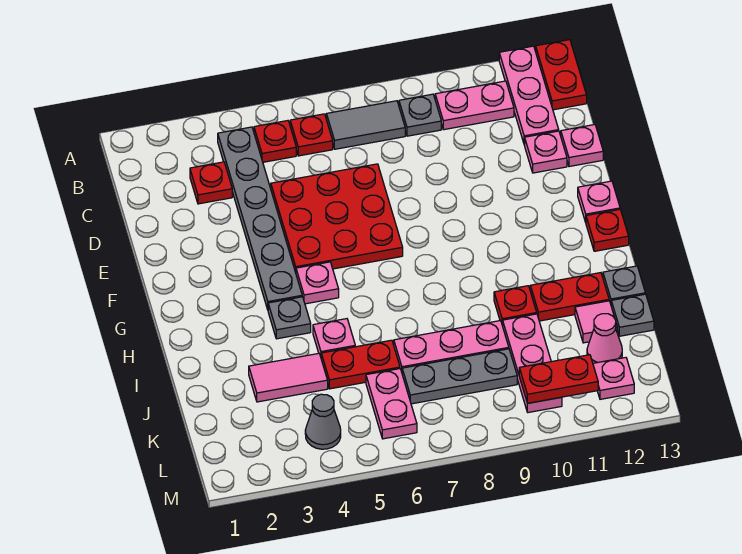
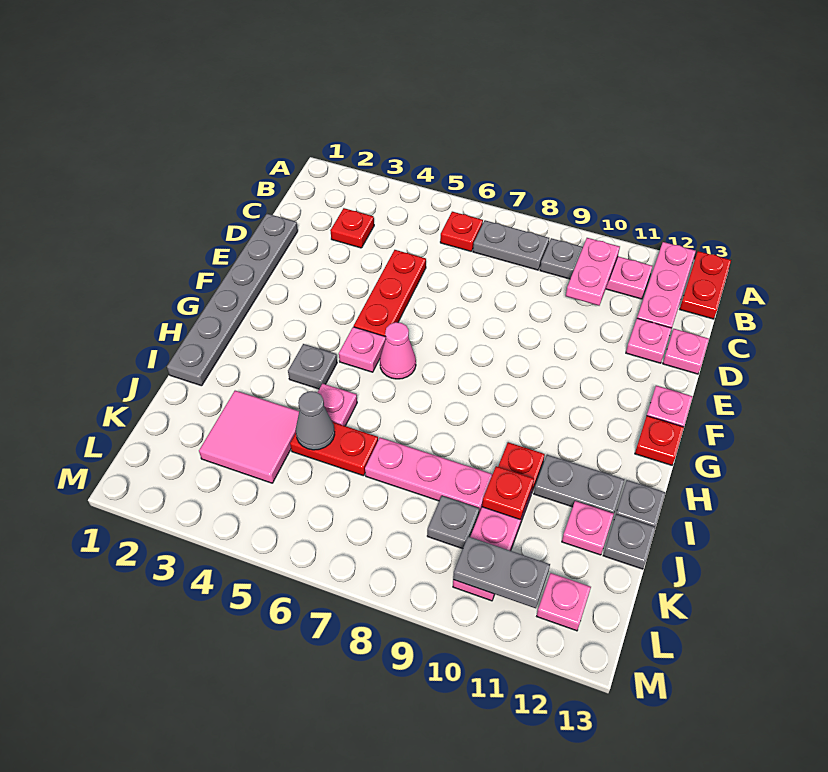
grey plate B4:G4 level 1 -> grey plate D1:I1 level 1
red plate B5 level 1 -> red plate J10 level 2
grey tile B7:B8 level 1 -> grey plate B7:B8 level 1
red plate D5:F7 level 1 -> red plate D5:F5 level 1
red plate I11:I12 level 1 -> grey plate I11:I12 level 1
pink tile J3:J4 level 1 -> pink tile J3:K4 level 1
pink tile J12 level 1 -> pink plate J12 level 1
pink plate K6:L6 level 1 -> pink plate B10:C10 level 2
grey plate K7:K9 level 1 -> grey plate K9 level 1
pink cone K12 level 1 -> pink cone G6 level 1
grey cone L4 level 1 -> grey cone J5 level 2
red plate L10:L11 level 2 -> grey plate L10:L11 level 2

